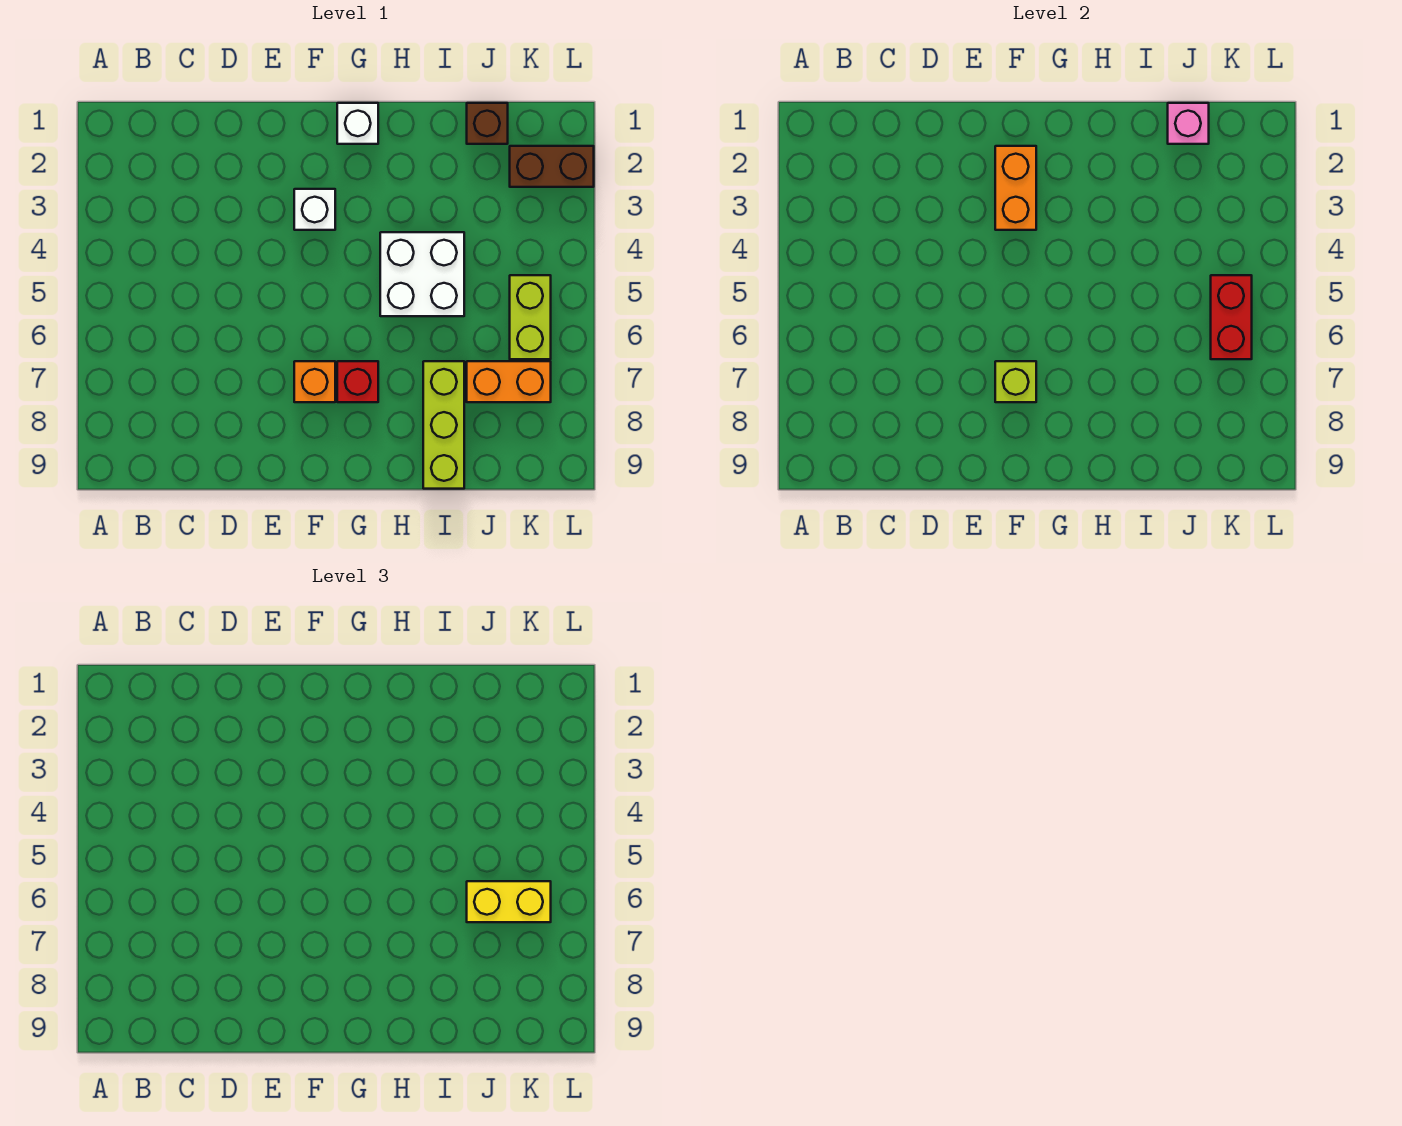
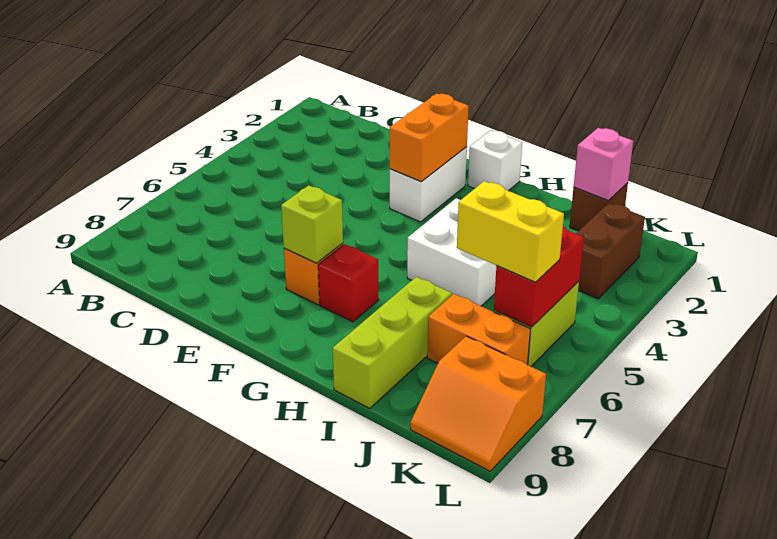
white brick F3 level 1 -> white brick F2:F3 level 1
brown brick K2:L2 level 1 -> brown brick K2:K3 level 1
none -> orange slope K8:L9 level 1 top 8

